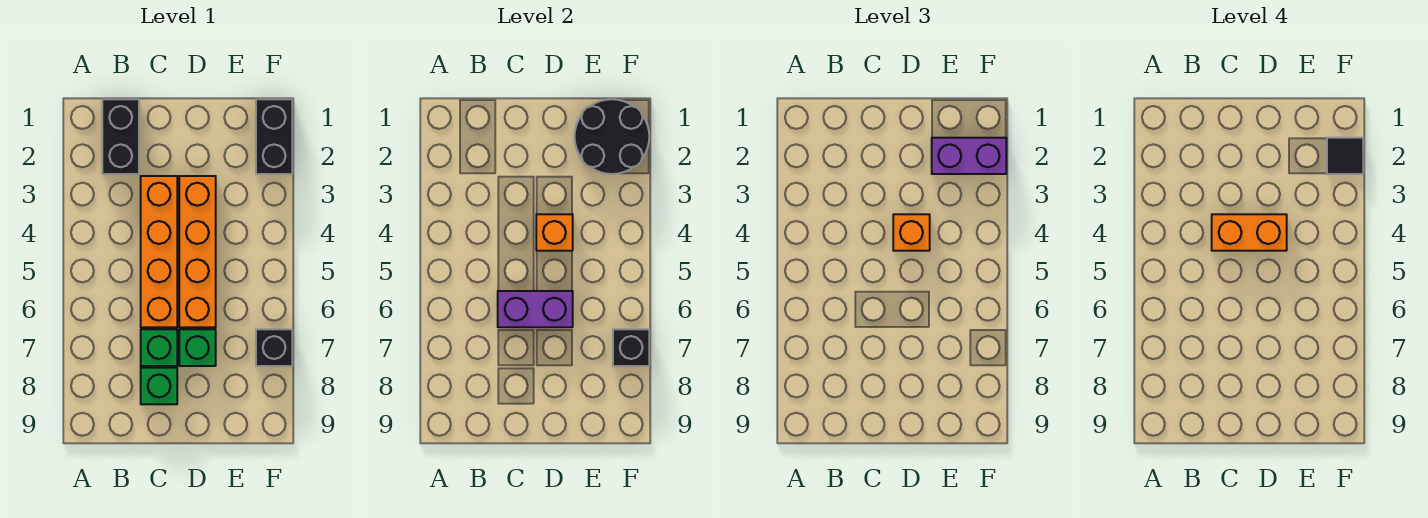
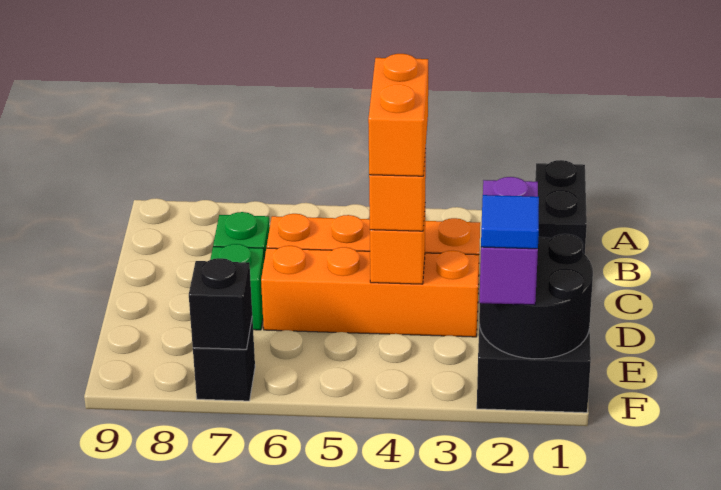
black brick B1:B2 level 1 -> black brick A1:B1 level 1
purple brick C6:D6 level 2 -> none
green brick C8 level 1 -> none
black tile F2 level 4 -> blue tile F2 level 4

